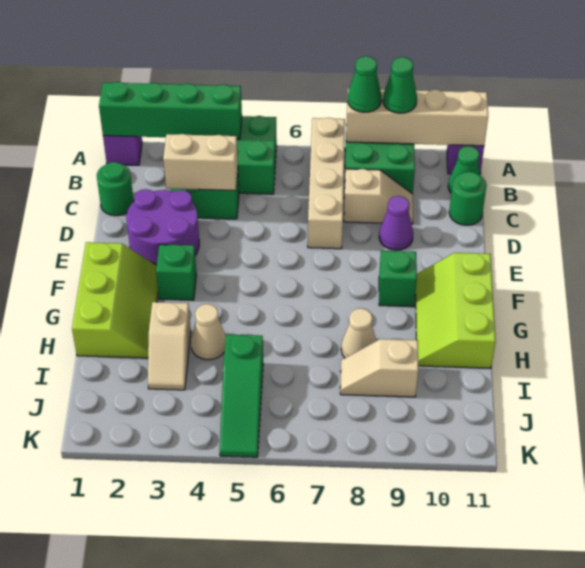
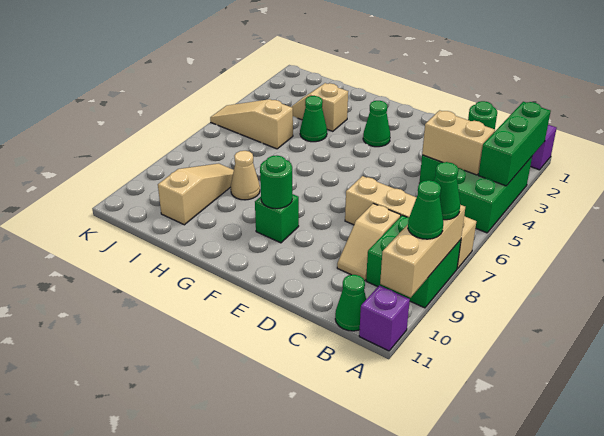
green brick A1:A4 level 2 -> green brick A2:A4 level 2
tan brick A8:A11 level 2 -> tan brick A8:A10 level 2
tan brick C3:C4 level 2 -> tan brick B4:C4 level 2
green round brick C11 level 1 -> green round brick F9 level 2
purple round brick D2:E3 level 1 -> none
purple cone D9 level 1 -> none
lime slope F1:H2 level 1 top 1 -> none
green brick F3 level 1 -> green cone F3 level 1
lime slope F10:H11 level 1 top 11 -> none
tan cone H4 level 1 -> green cone H4 level 1
green slope I5:K5 level 1 top I -> tan slope I5:K5 level 1 top I
tan slope I8:I9 level 1 top 9 -> tan slope I8:I10 level 1 top 10

